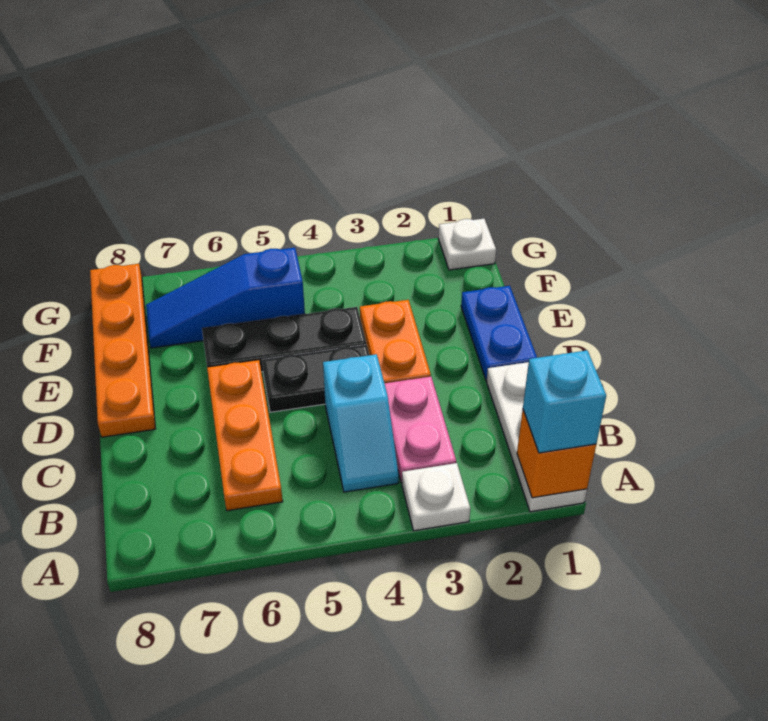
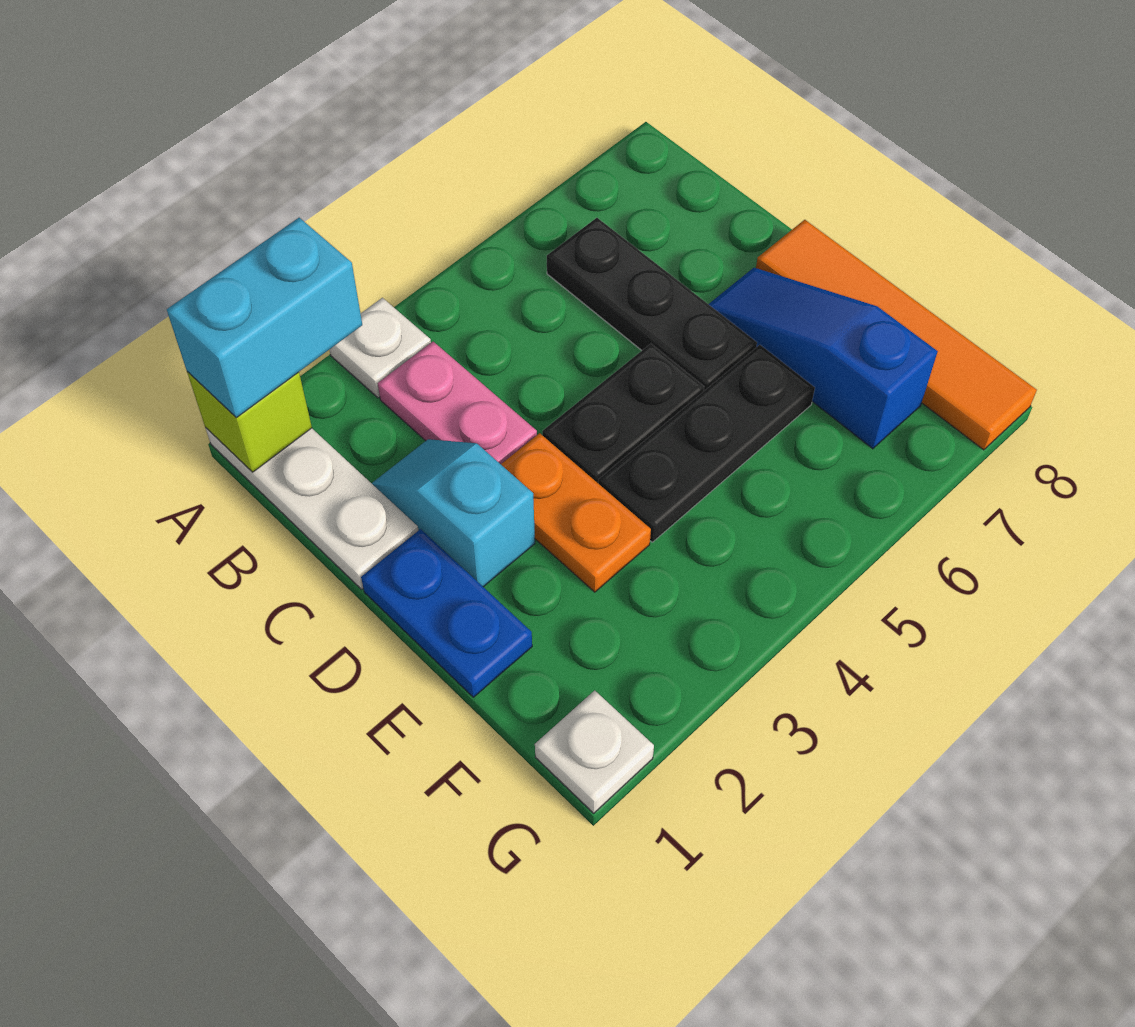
orange brick A1 level 2 -> lime brick A1 level 2
cyan brick A1 level 3 -> cyan brick A1:A2 level 3
cyan slope B4:C4 level 1 top C -> cyan slope C2:D2 level 1 top D
orange plate B6:D6 level 1 -> black plate B6:D6 level 1
orange plate D8:G8 level 1 -> orange tile D8:G8 level 1
blue slope F5:F7 level 1 top 5 -> blue slope D7:F7 level 1 top F

